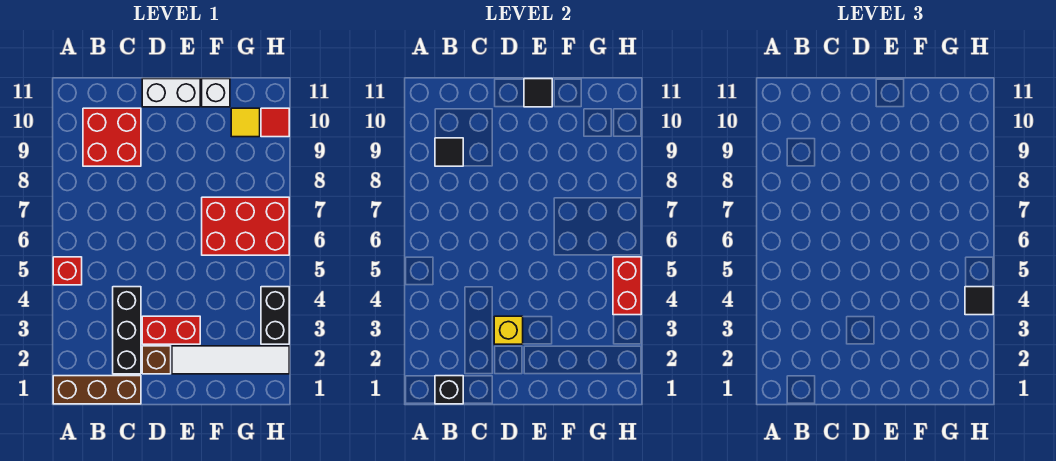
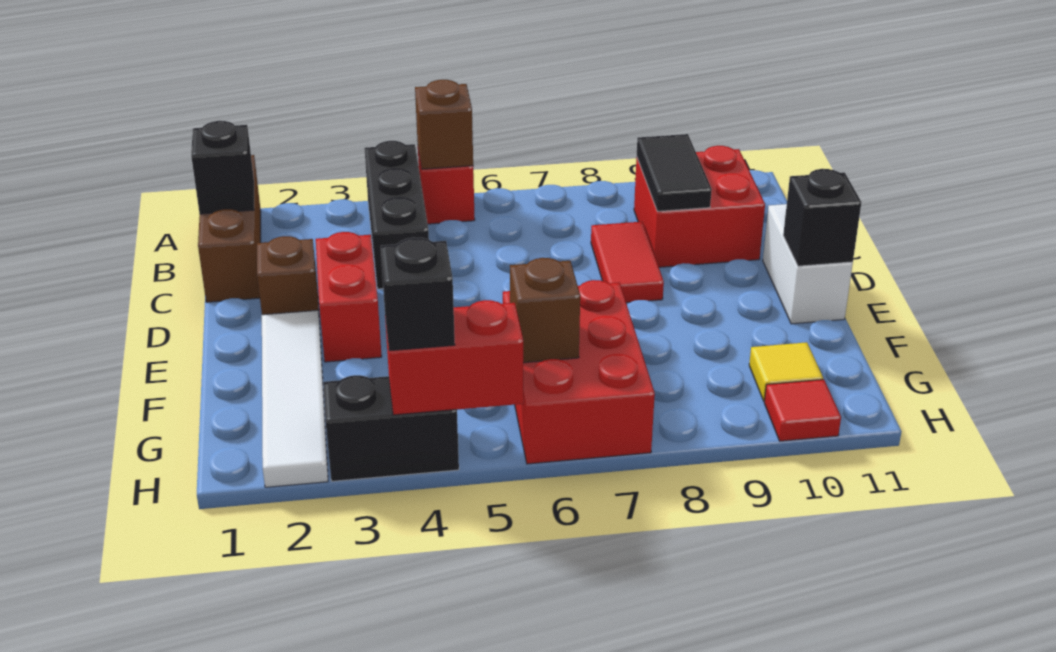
none -> brown brick A5 level 2
black tile B9 level 2 -> black tile B9:C9 level 2
black brick C2:C4 level 1 -> black brick A4:C4 level 1
none -> red tile C8:D8 level 1
yellow brick D3 level 2 -> none
black tile E11 level 2 -> black brick E11 level 2
white brick F11 level 1 -> none
none -> brown brick G6 level 2
black tile H4 level 3 -> black brick H4 level 3

